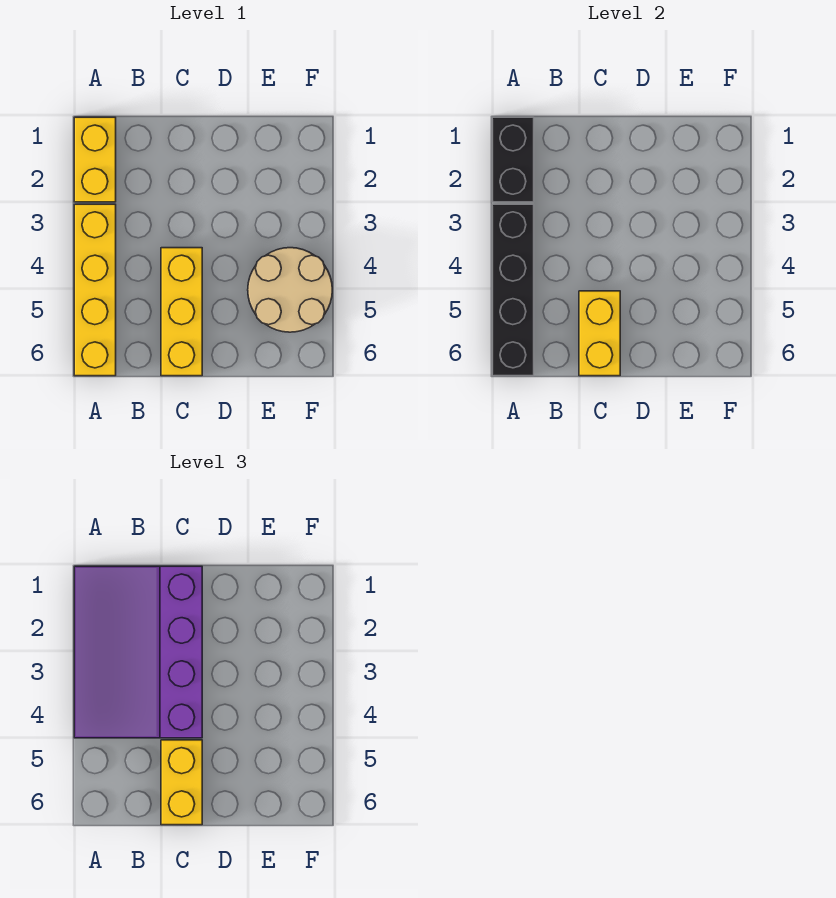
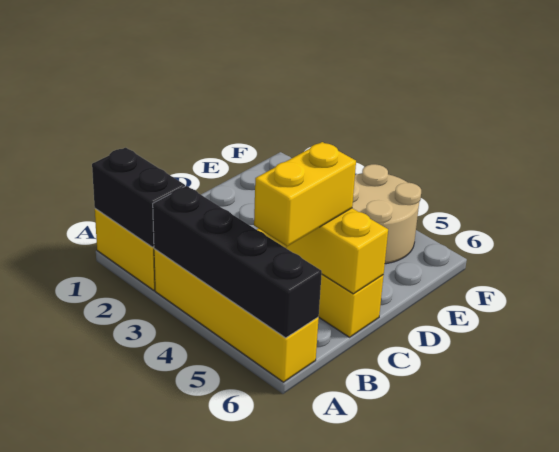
purple slope A1:C4 level 3 top C -> none
yellow brick C5:C6 level 3 -> yellow brick B5:C5 level 3

